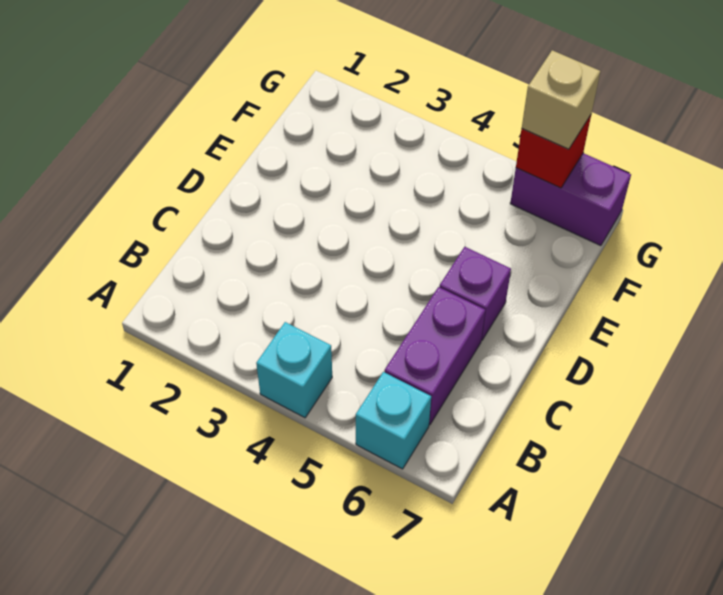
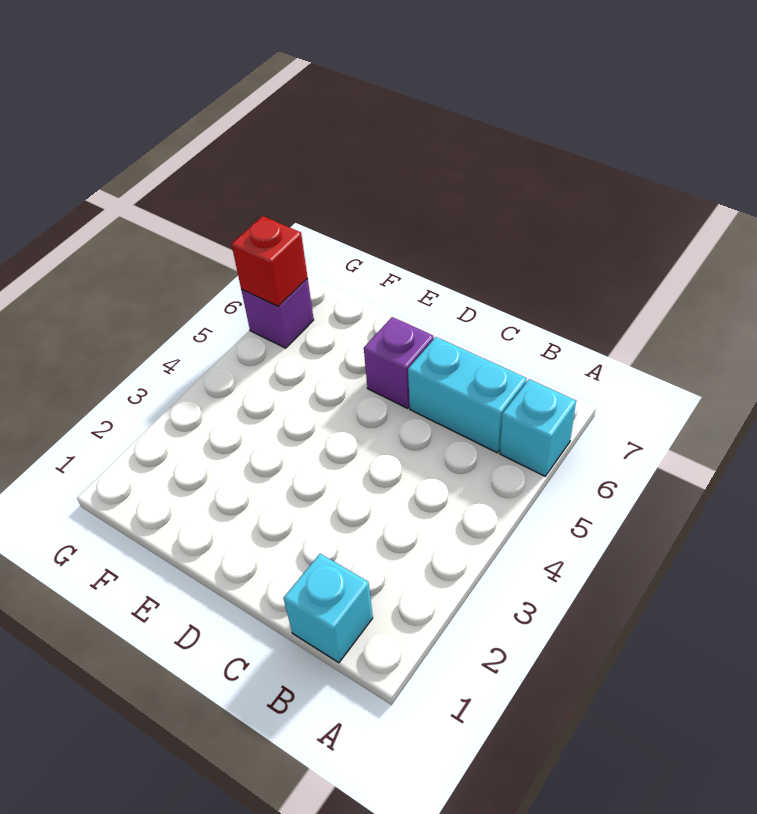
cyan brick A4 level 1 -> cyan brick B1 level 1
purple brick B6:C6 level 1 -> cyan brick B6:C6 level 1
purple brick G6:G7 level 1 -> purple brick G6 level 1
tan brick G6 level 3 -> none

